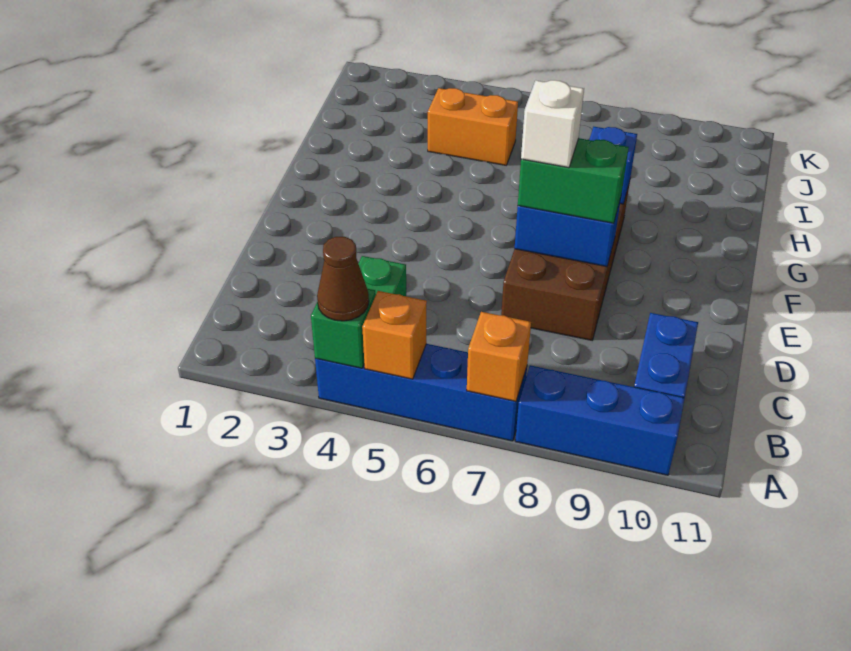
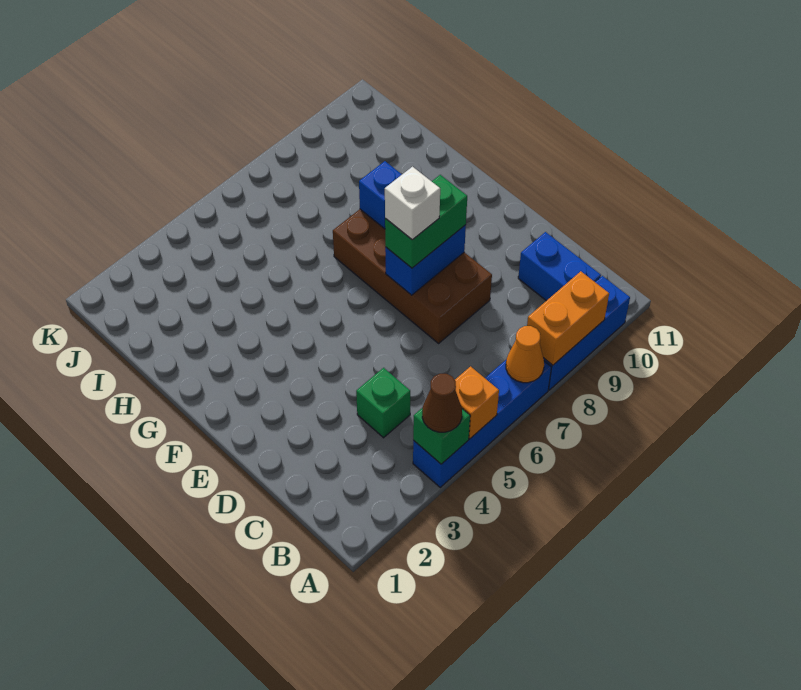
orange brick A7 level 2 -> orange cone A7 level 2
orange brick I4:I5 level 1 -> orange brick A8:A9 level 2

